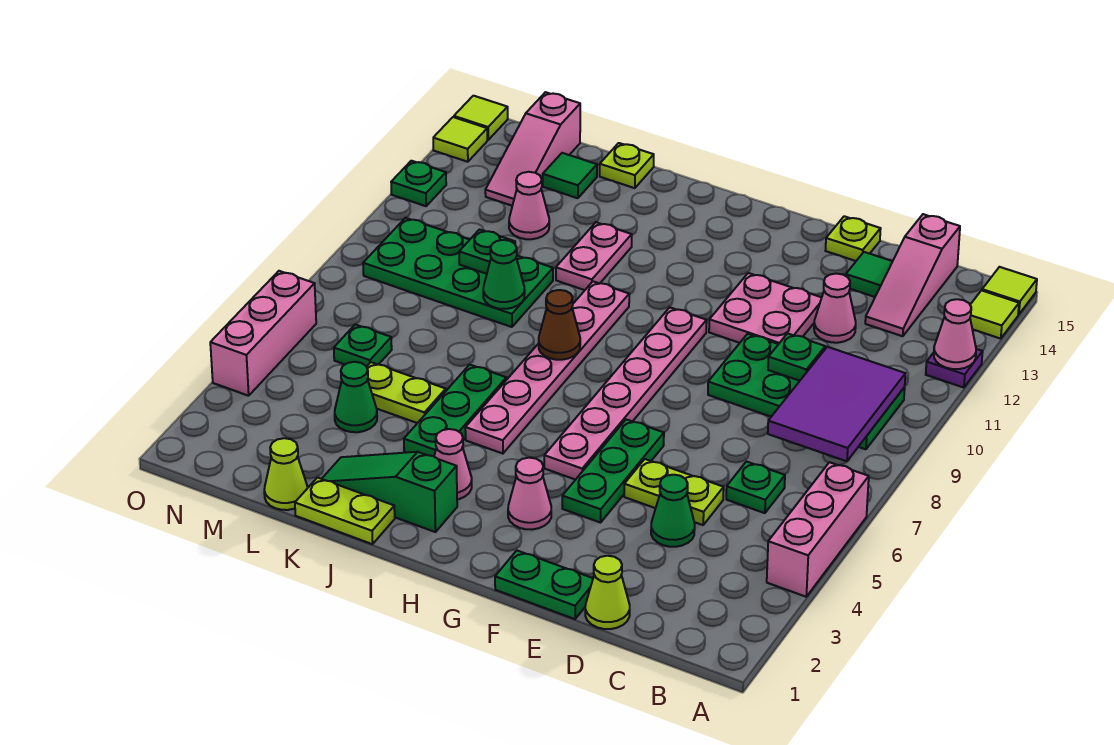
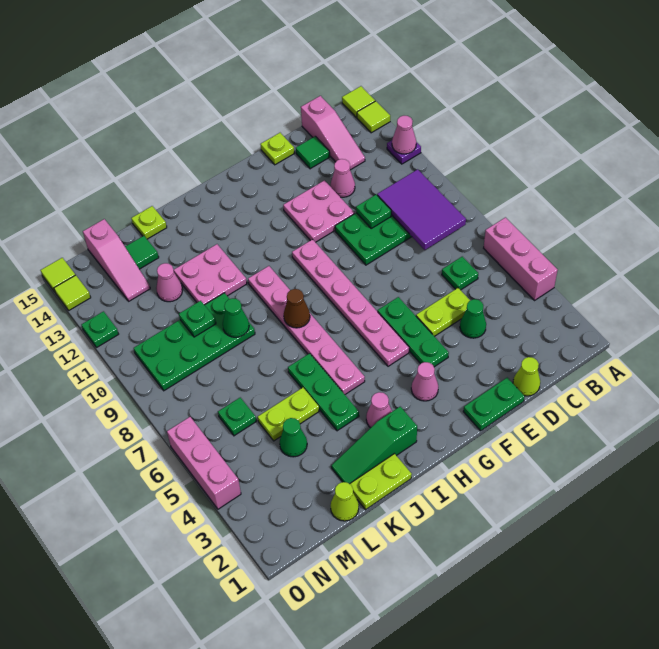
pink plate J11:J12 level 1 -> pink plate J11:K12 level 1

